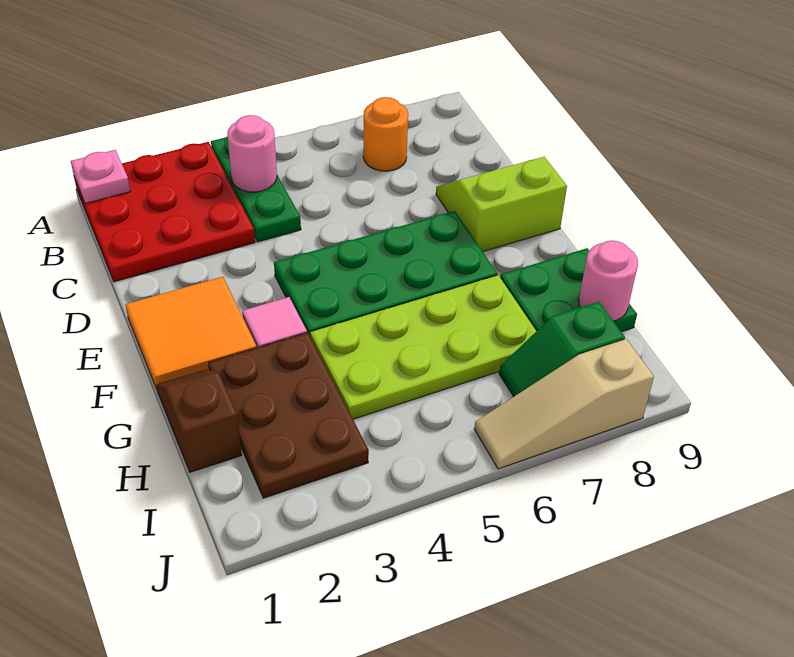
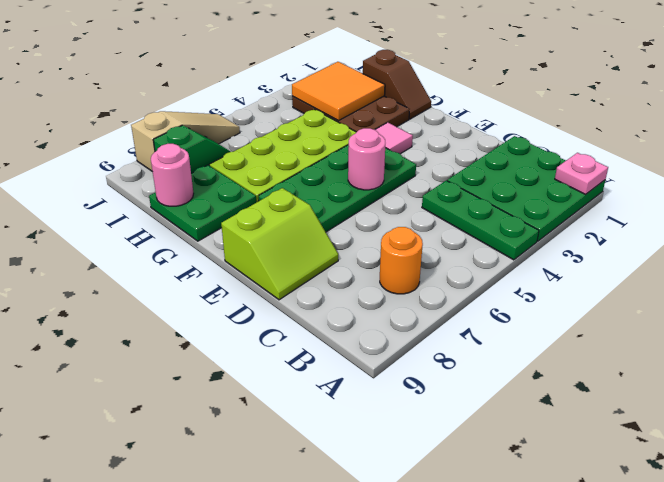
red plate A1:C3 level 1 -> green plate A1:C3 level 1
pink round brick B4 level 2 -> pink round brick E5 level 2
orange tile E1:F2 level 1 -> orange tile H2:I3 level 2

